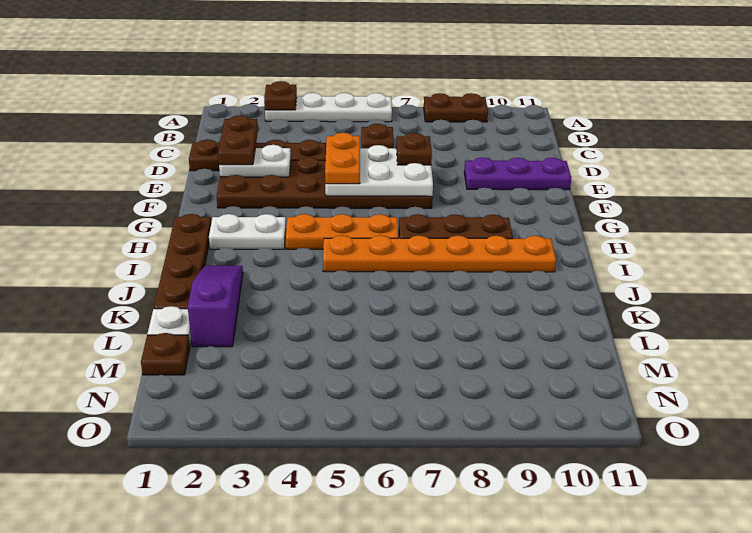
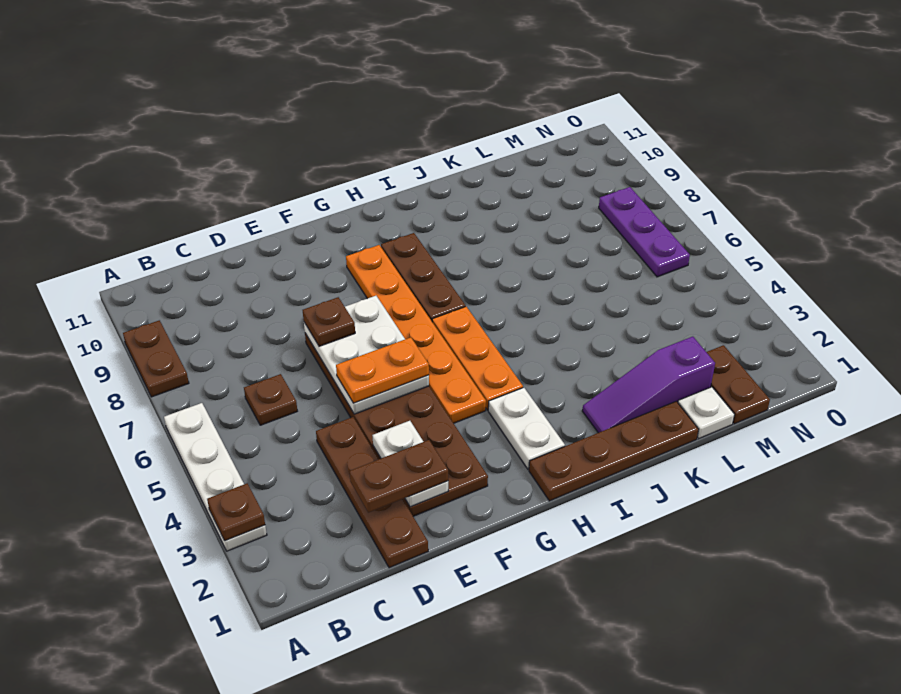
purple plate E9:E11 level 1 -> purple plate N6:N8 level 1
orange plate I5:I10 level 1 -> orange plate G4:G9 level 1
brown plate M1 level 1 -> brown plate M1:M2 level 1

